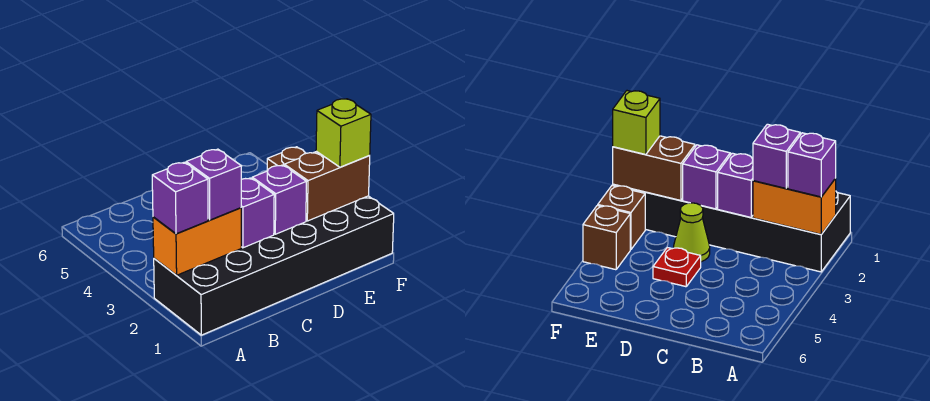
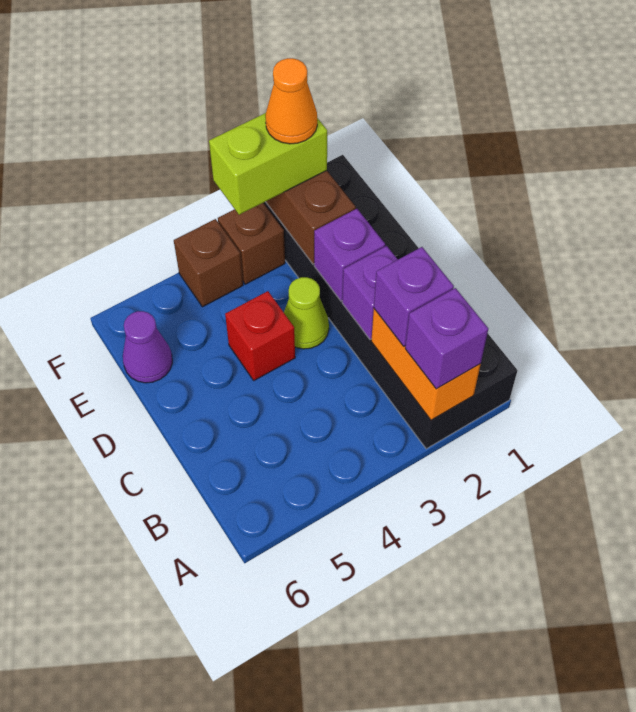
red plate D4 level 1 -> red brick D4 level 1
none -> purple cone E6 level 1
lime brick F2 level 3 -> lime brick F2:F3 level 3
none -> orange cone F2 level 4

